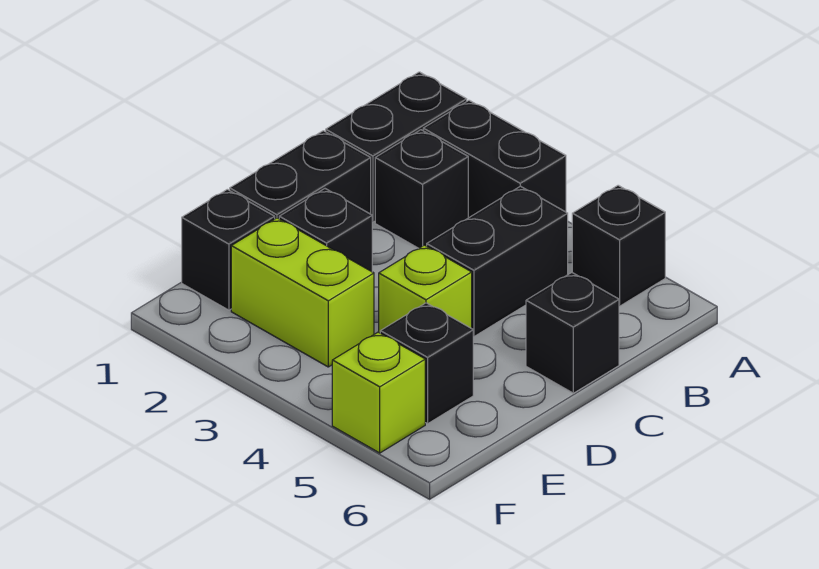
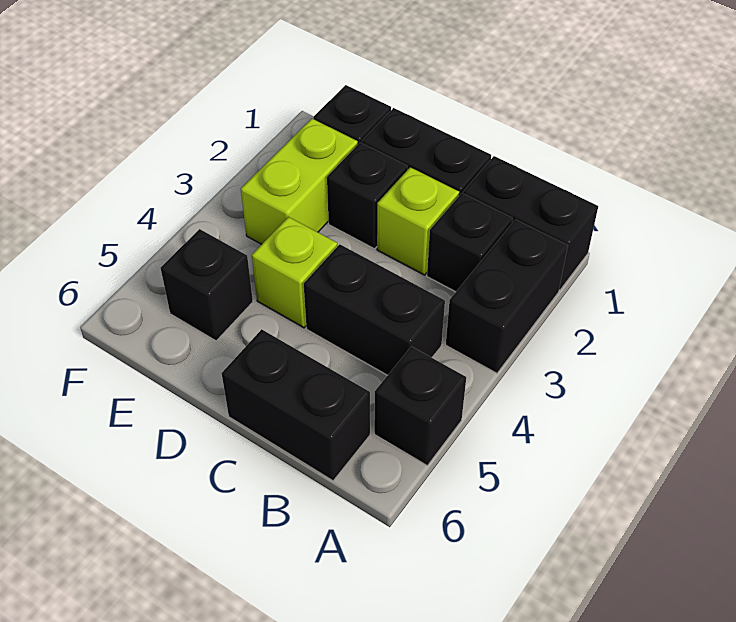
black brick C6 level 1 -> black brick B6:C6 level 1
lime brick F5 level 1 -> lime brick C2 level 1

